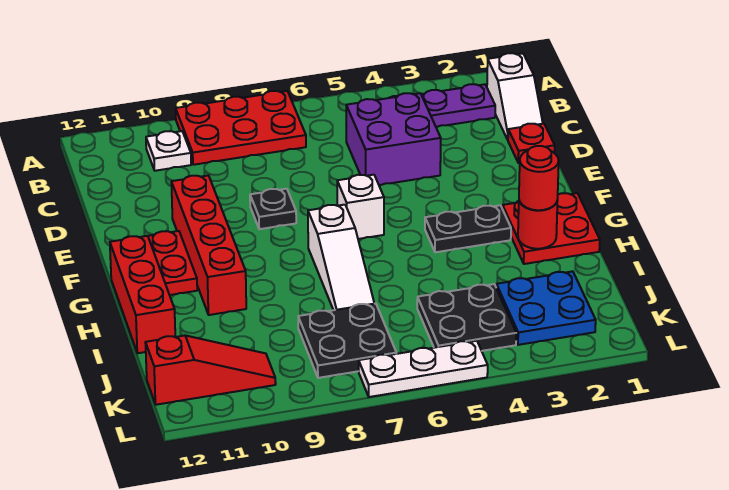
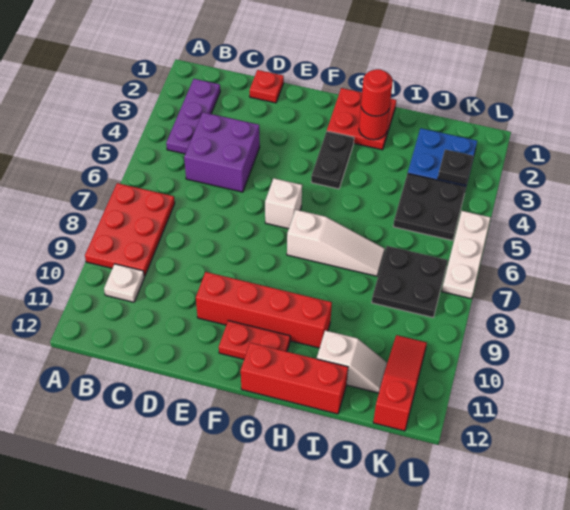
white slope B1:C1 level 1 top B -> white slope I11:J11 level 1 top I
black plate E8 level 1 -> black plate K3 level 2

